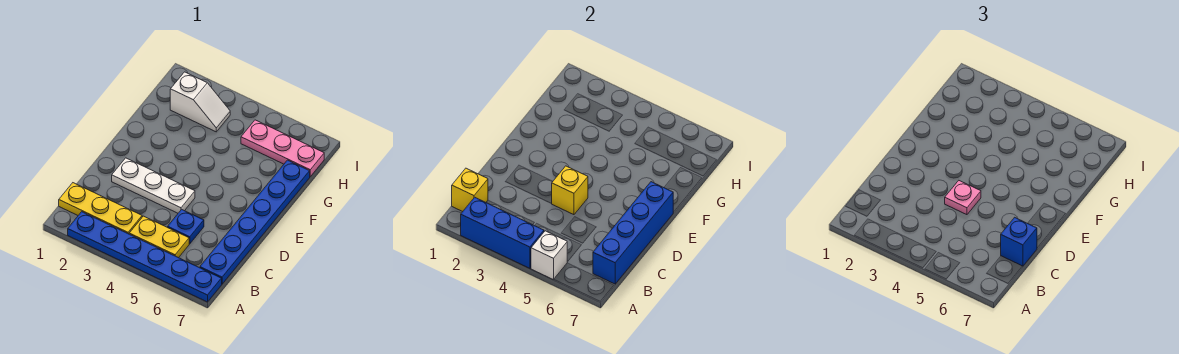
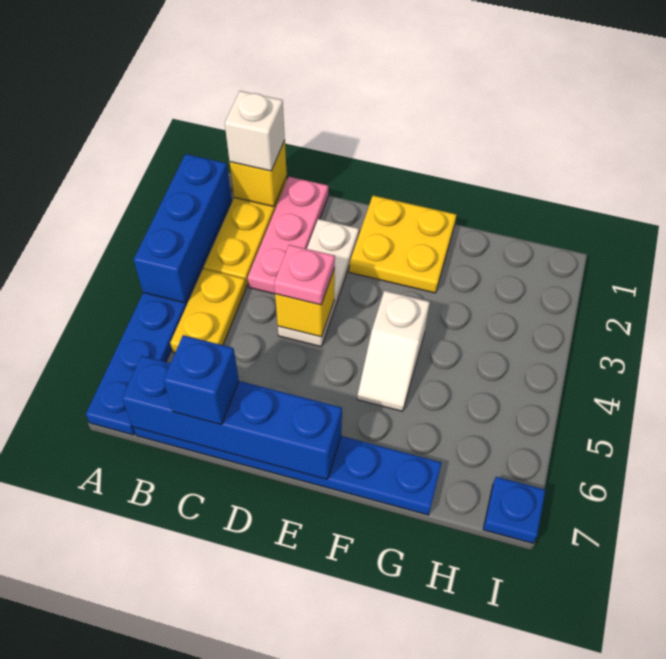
white brick A5 level 2 -> white brick B1 level 3
blue plate C5 level 1 -> blue plate I7 level 1
none -> yellow plate E1:F2 level 1
white slope H2:H3 level 1 top 2 -> white slope F4:F5 level 1 top 4
pink plate H5:H7 level 1 -> pink plate C1:C3 level 1

